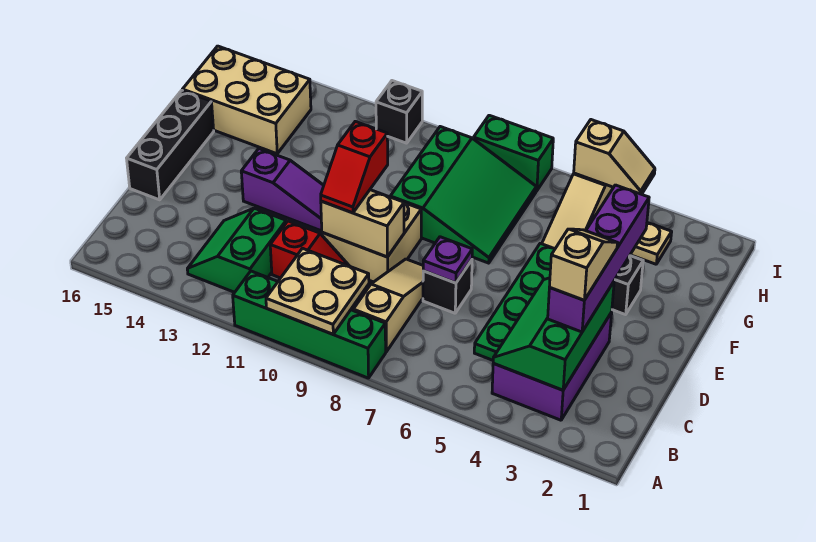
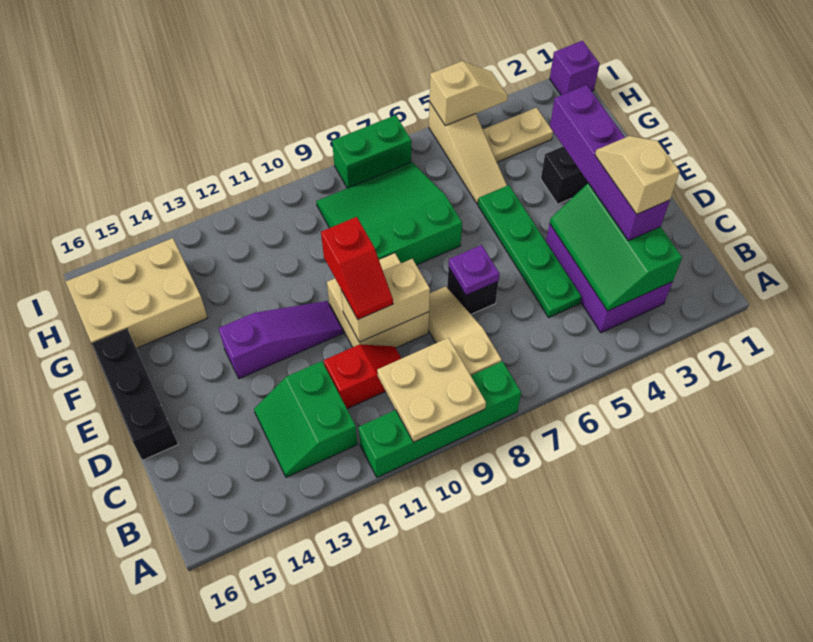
green slope F7:H9 level 1 top 9 -> green slope F7:H9 level 1 top F
none -> purple brick I1 level 1
black brick I11 level 1 -> none

